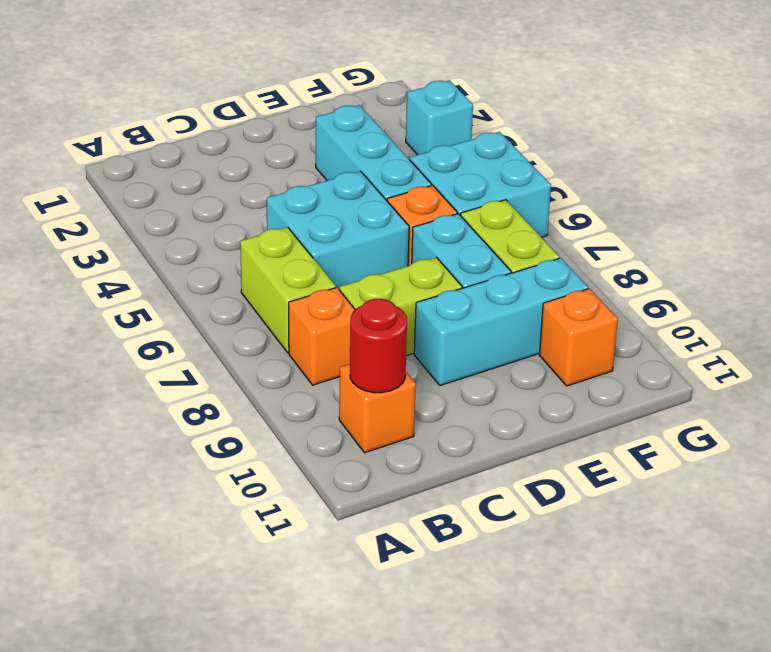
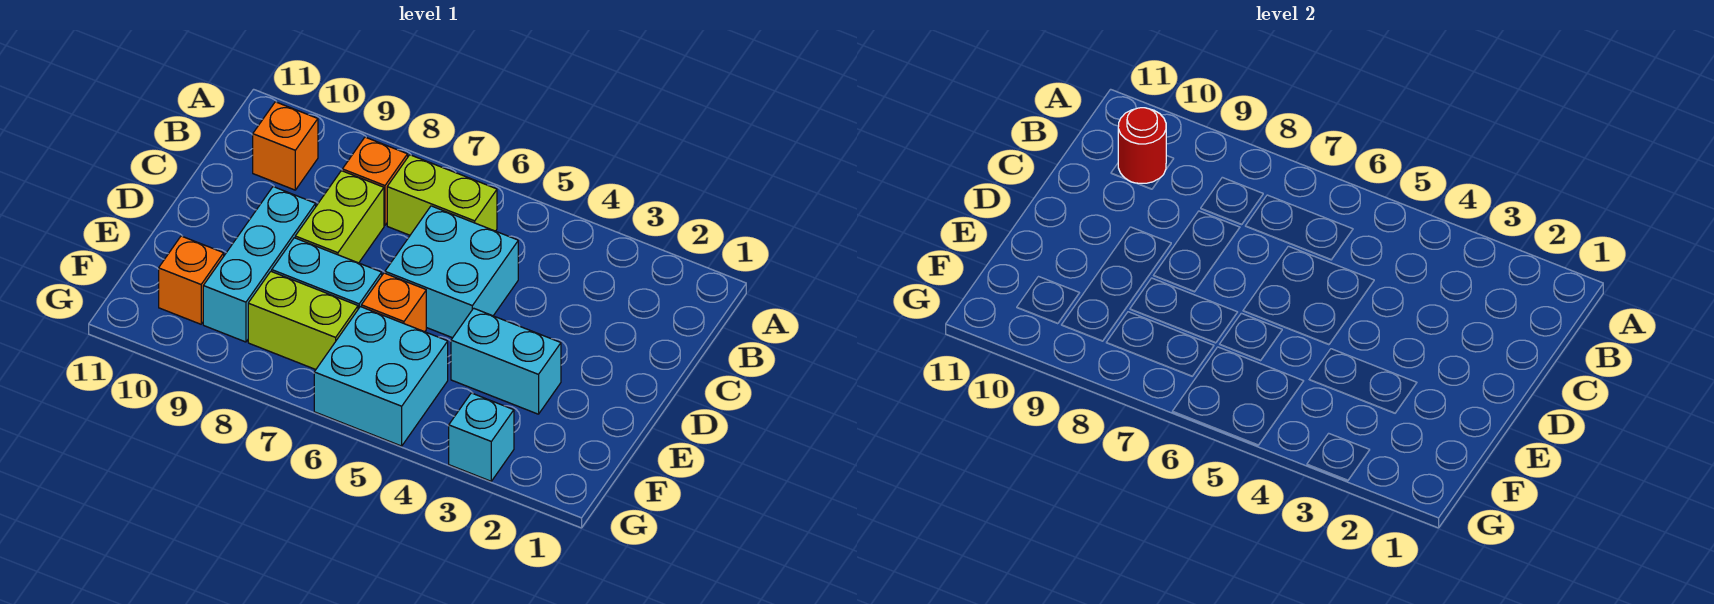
cyan brick E3:E5 level 1 -> cyan brick E3:E4 level 1

